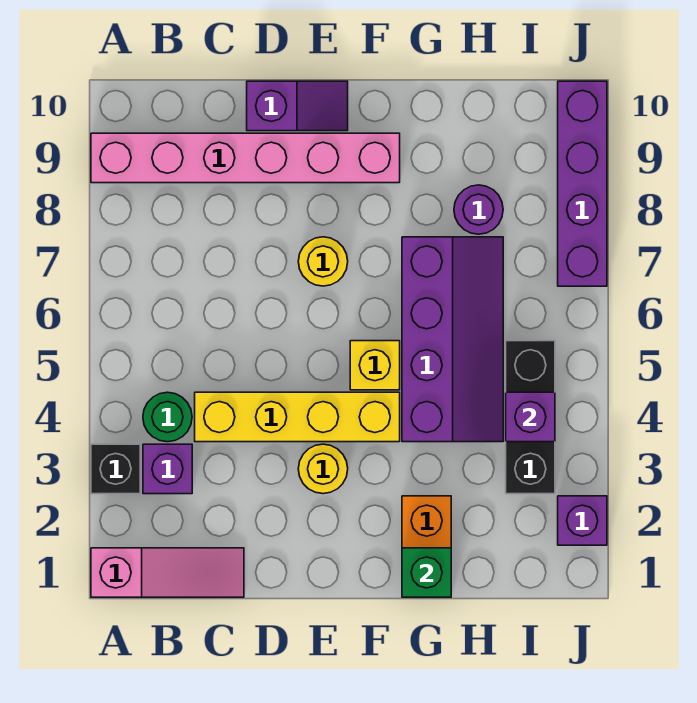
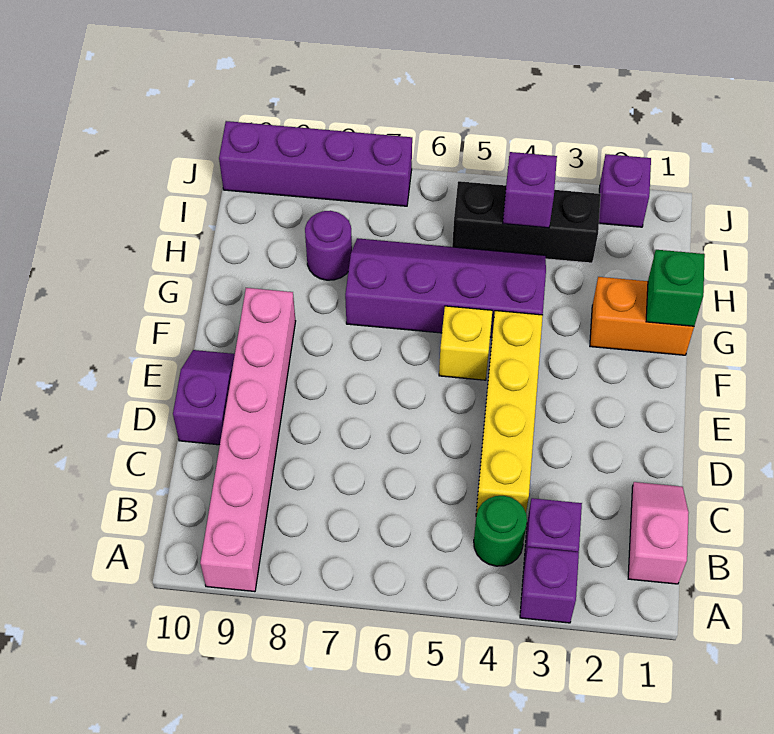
pink slope A1:C1 level 1 top A -> pink slope B1:C1 level 1 top B
black brick A3 level 1 -> purple brick A3 level 1
yellow round brick E3 level 1 -> none
yellow round brick E7 level 1 -> none

